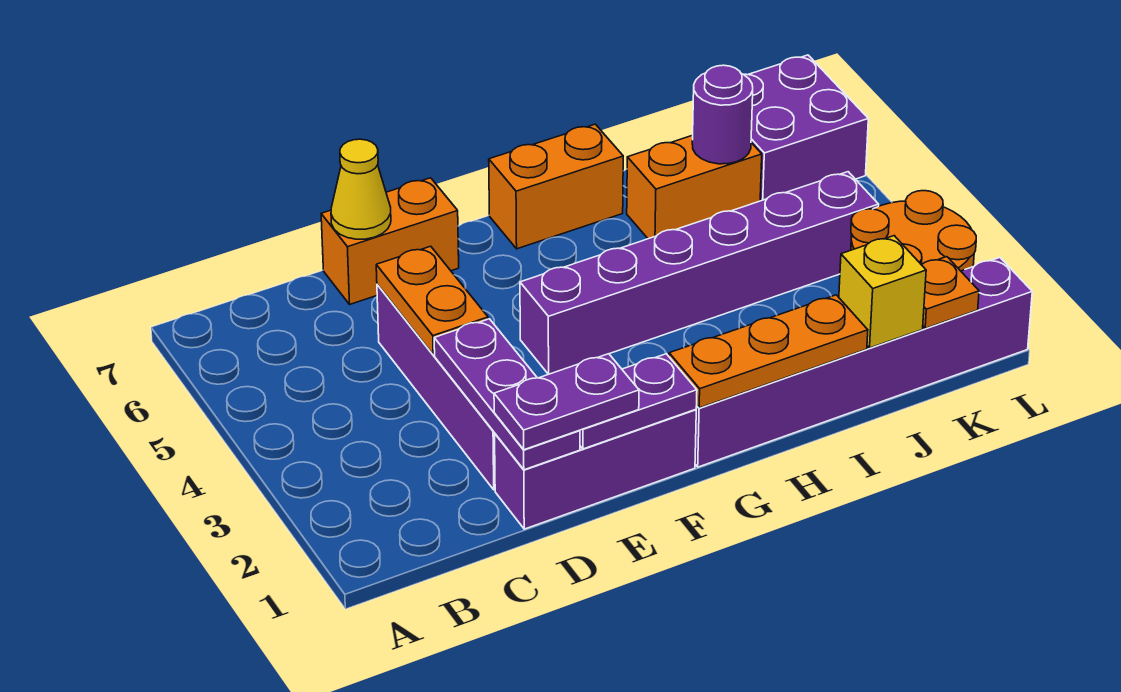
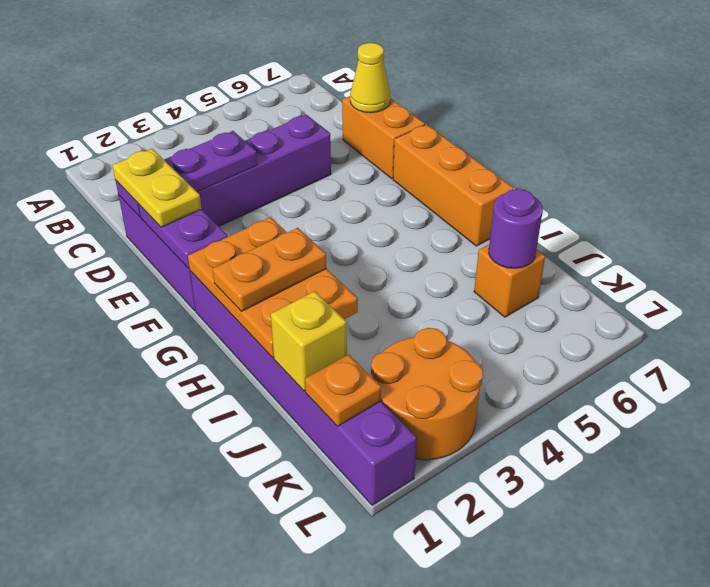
purple plate D1:E1 level 3 -> yellow plate D1:E1 level 3
orange plate D4:D5 level 2 -> orange plate H1:H2 level 3
purple brick F4:K4 level 1 -> none
orange plate G1:I1 level 2 -> orange plate G1:I2 level 2
orange brick G7:H7 level 1 -> orange brick F7:H7 level 1
orange brick I6:J6 level 1 -> orange brick J6 level 1
purple brick K6:L7 level 1 -> none

